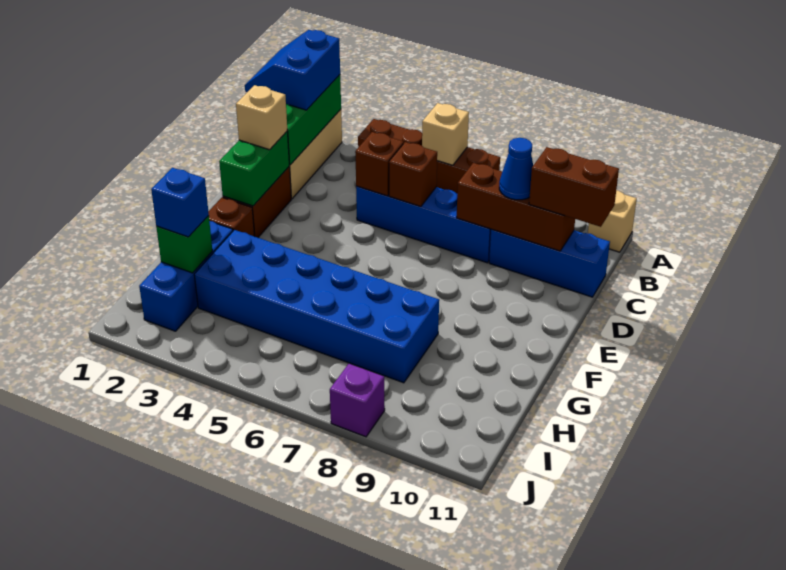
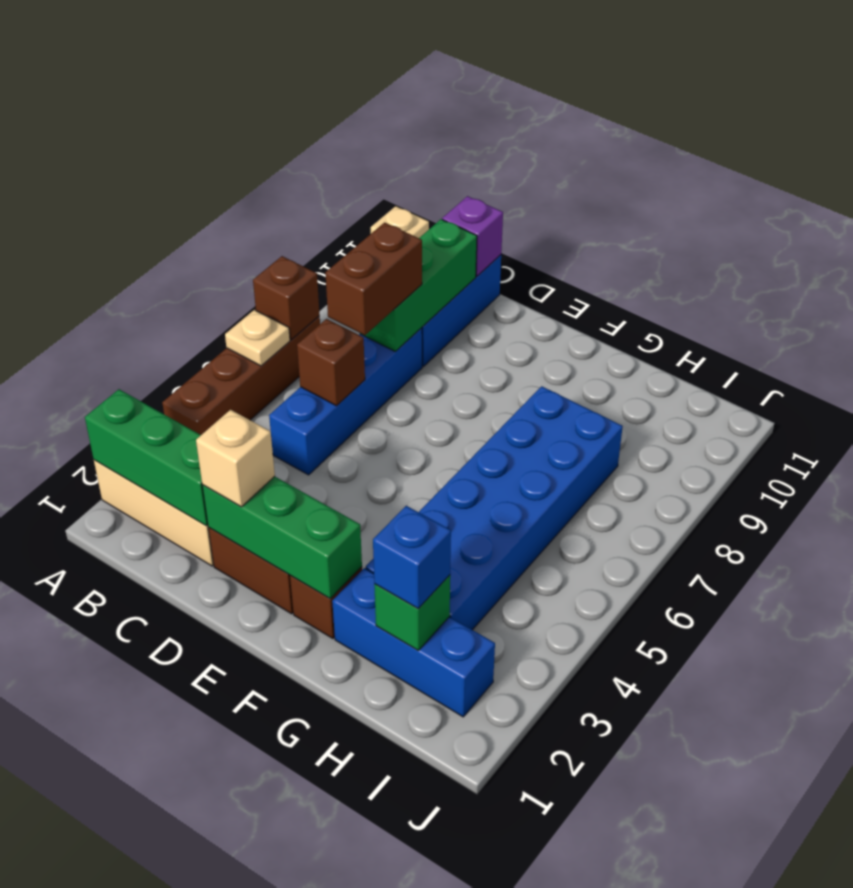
blue slope A1:B2 level 3 top 2 -> none
tan brick A6 level 2 -> tan plate A6 level 2
brown brick C5 level 2 -> brown brick A7 level 2
brown brick C8:C10 level 2 -> green brick C8:C10 level 2
blue cone C9 level 3 -> none
brown brick C10:C11 level 3 -> brown brick C7:C8 level 3
green brick D2:E2 level 2 -> green brick D2:F2 level 2
purple brick J8 level 1 -> purple brick C11 level 2

